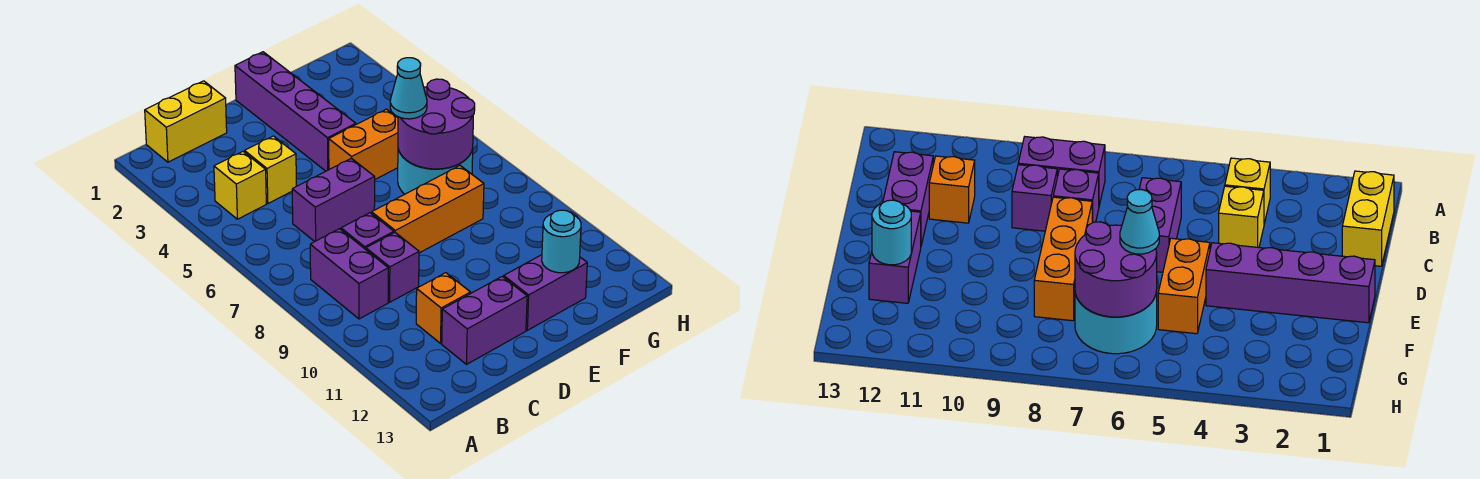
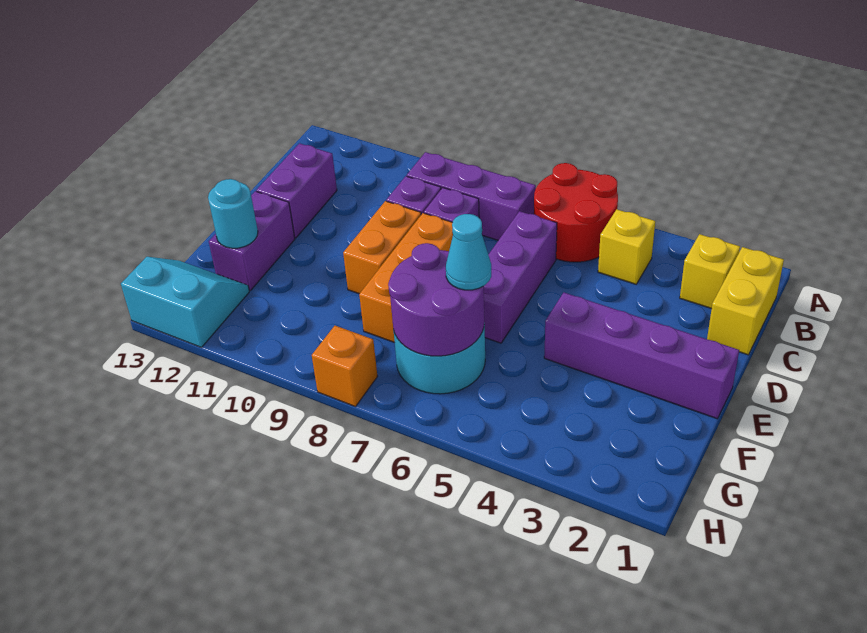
none -> red round brick A5:B6 level 1
purple brick B8:B9 level 1 -> purple brick B7:B9 level 1
yellow brick C4 level 1 -> yellow brick B2 level 1
purple brick C6:D6 level 1 -> purple brick C6:E6 level 1
orange brick C11 level 1 -> orange brick H8 level 1
orange brick E5:F5 level 1 -> orange brick D9:E9 level 1
none -> cyan slope G12:H13 level 1 top H

